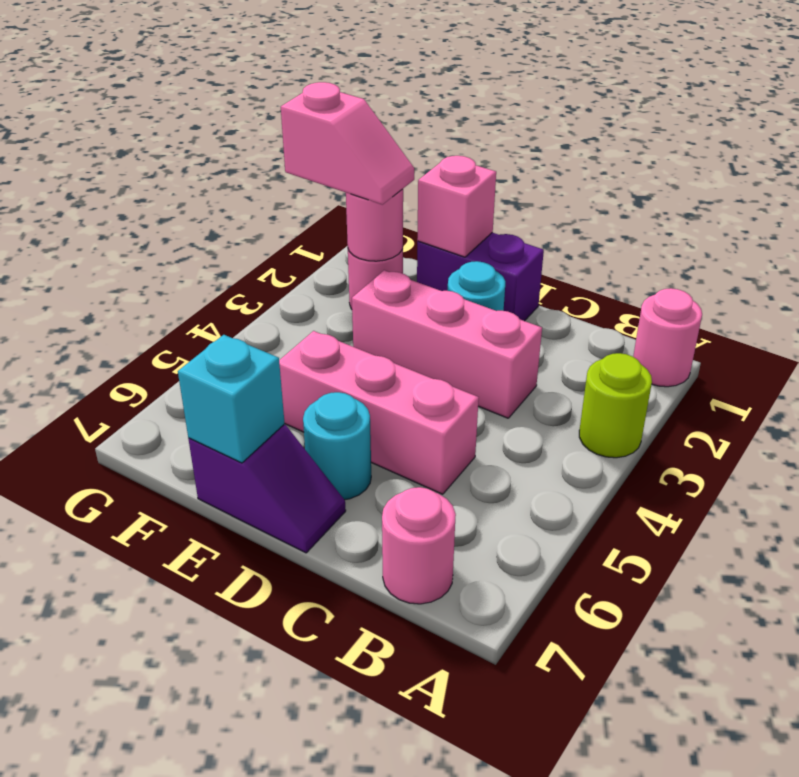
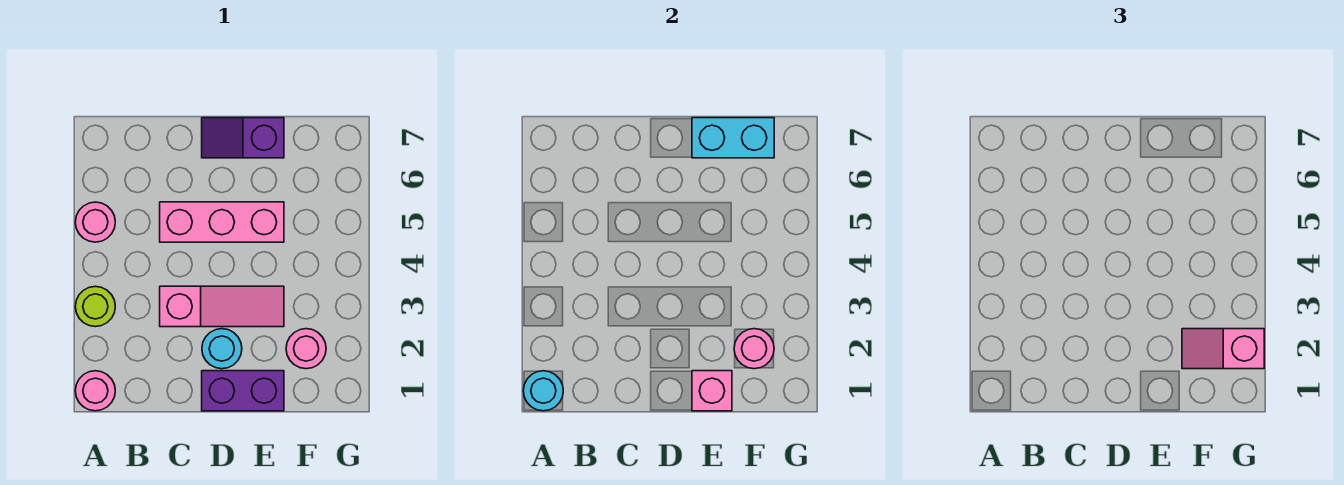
pink round brick B7 level 1 -> pink round brick A5 level 1
pink brick C3:E3 level 1 -> pink slope C3:E3 level 1 top C
cyan round brick D6 level 1 -> cyan round brick A1 level 2
cyan brick E7 level 2 -> cyan brick E7:F7 level 2

